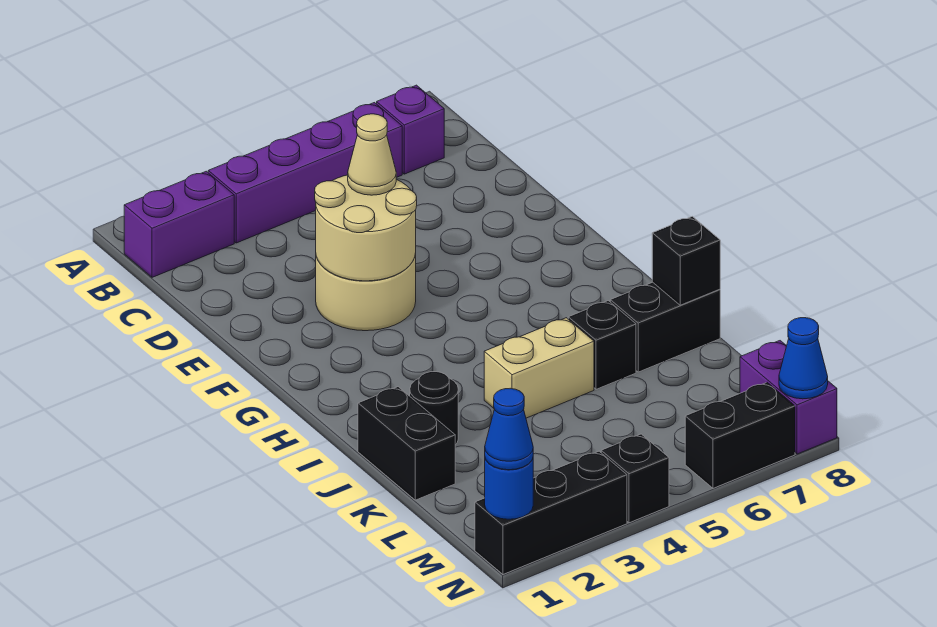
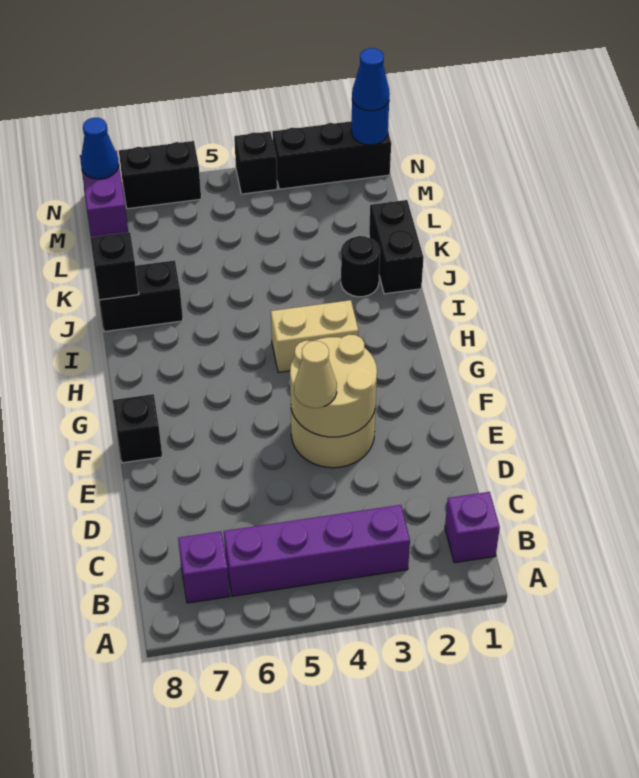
purple brick B1:B2 level 1 -> purple brick B1 level 1
tan brick J4:J5 level 1 -> tan brick H3:H4 level 1
black brick J6 level 1 -> black brick F8 level 1

